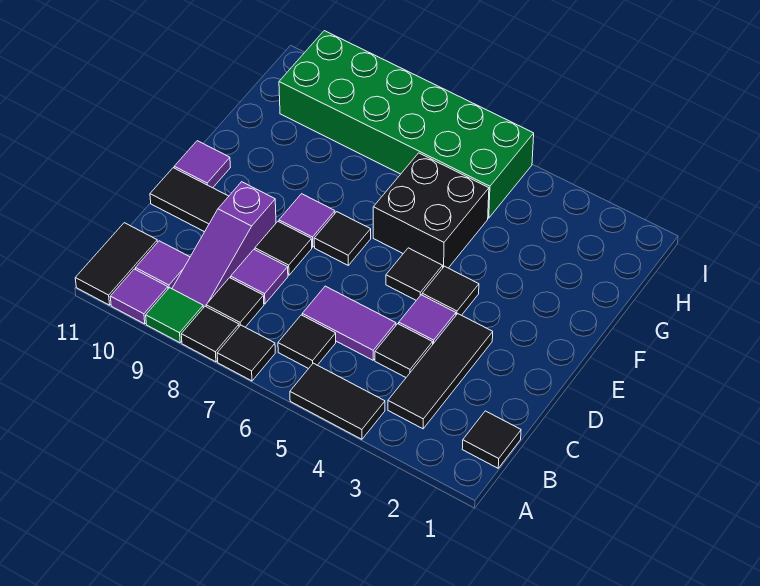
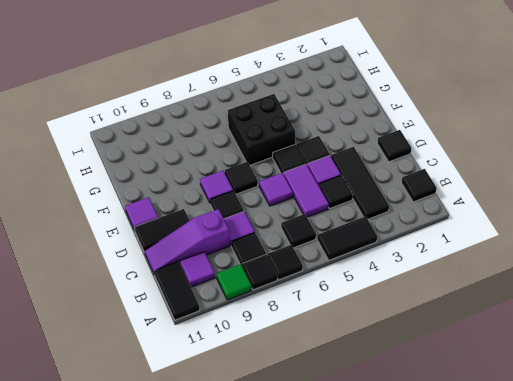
purple tile A10 level 1 -> purple tile D6 level 1
purple slope B9:D9 level 1 top D -> purple slope C9:C11 level 1 top 9
purple tile C5:C6 level 1 -> purple tile C5:D5 level 1
none -> black tile D1 level 1
green brick H5:I10 level 1 -> none

